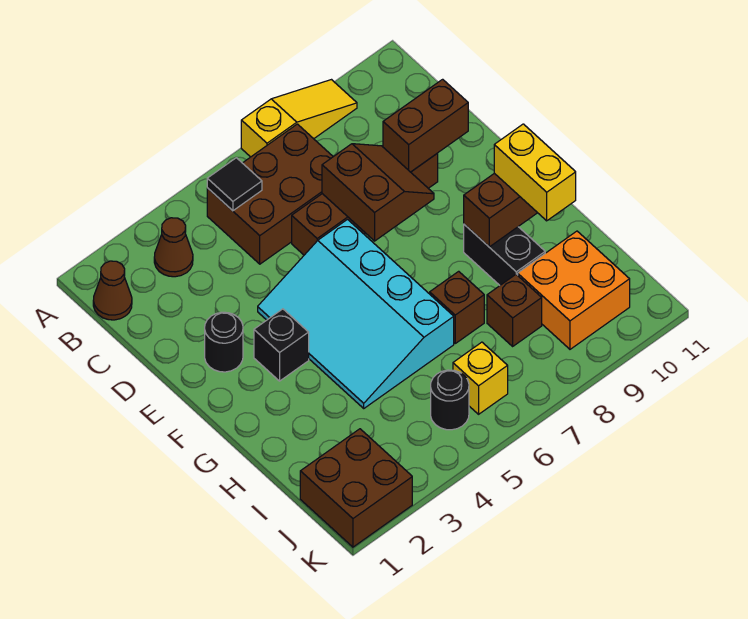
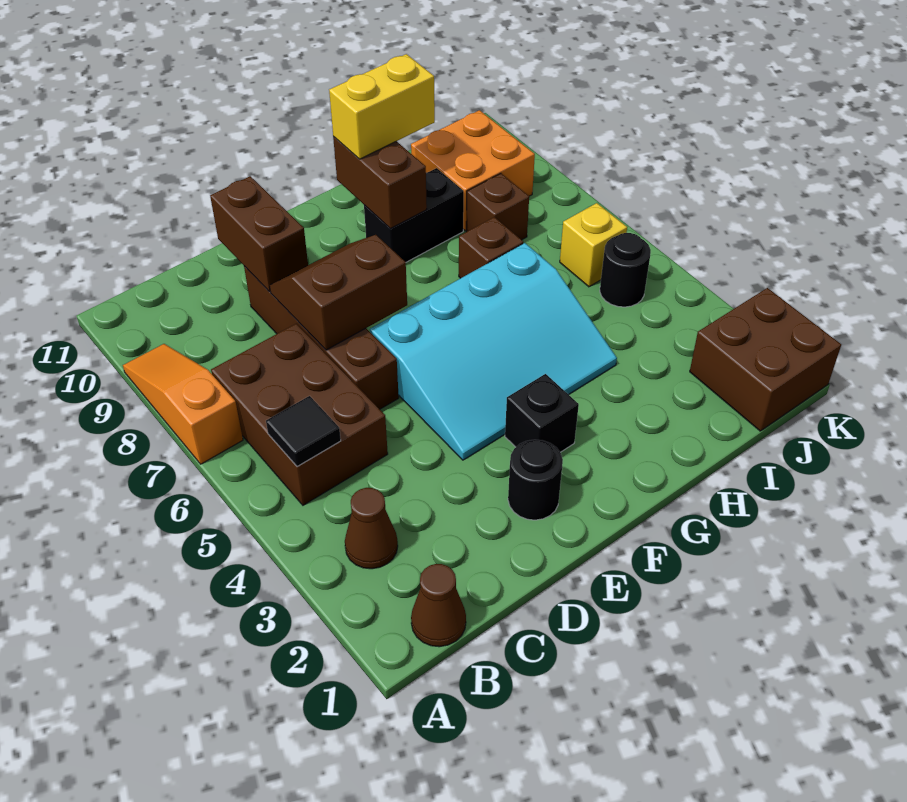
yellow slope A7:A9 level 1 top 7 -> orange slope A7:A9 level 1 top 7

